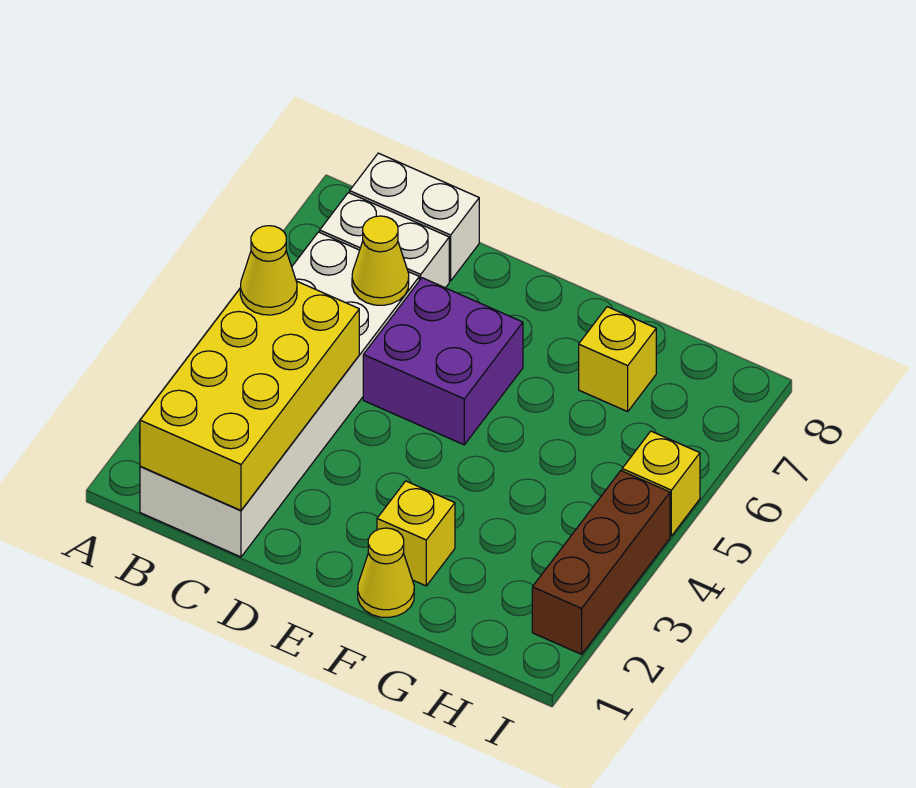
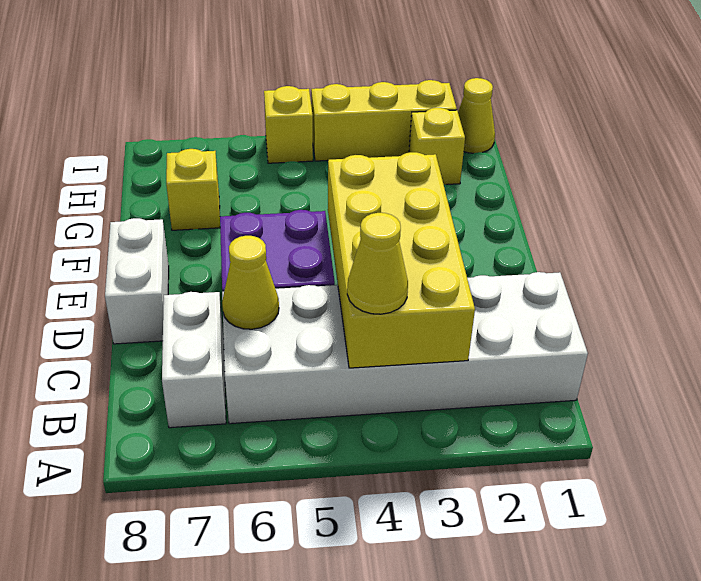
yellow brick B1:C4 level 2 -> yellow brick B3:E4 level 2
white brick B8:C8 level 1 -> white brick D8:E8 level 1
yellow cone F1 level 1 -> yellow cone I1 level 1
yellow brick F2 level 1 -> yellow brick H2 level 1
brown brick I2:I4 level 1 -> yellow brick I2:I4 level 1

